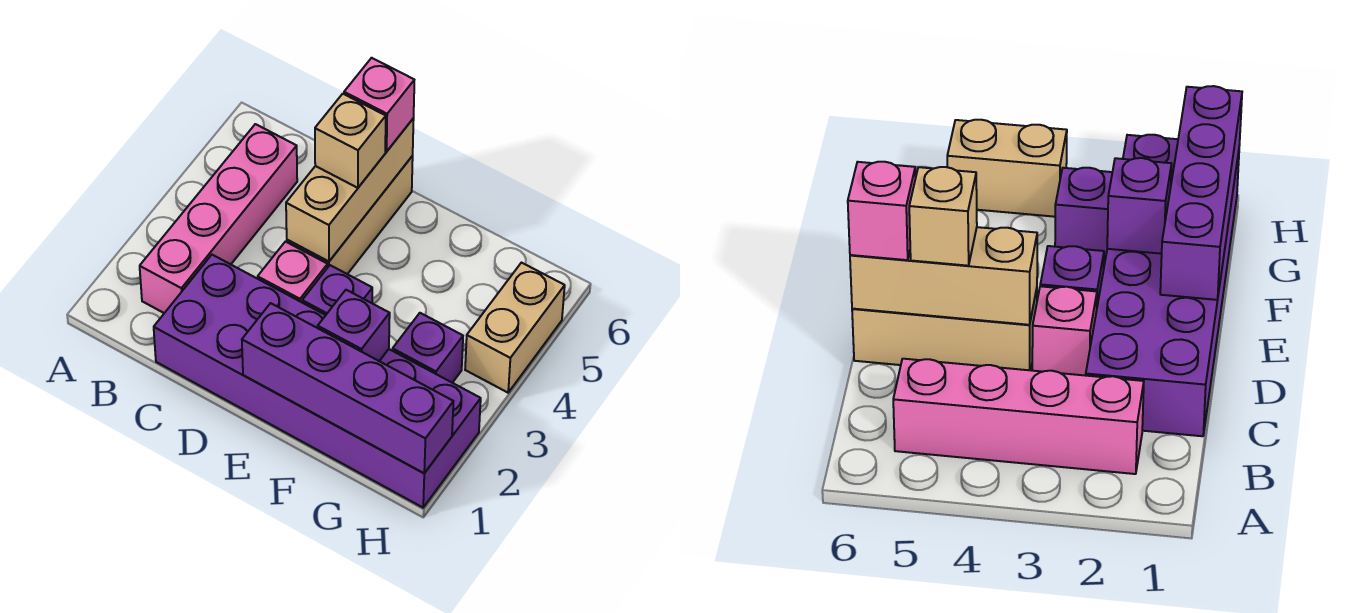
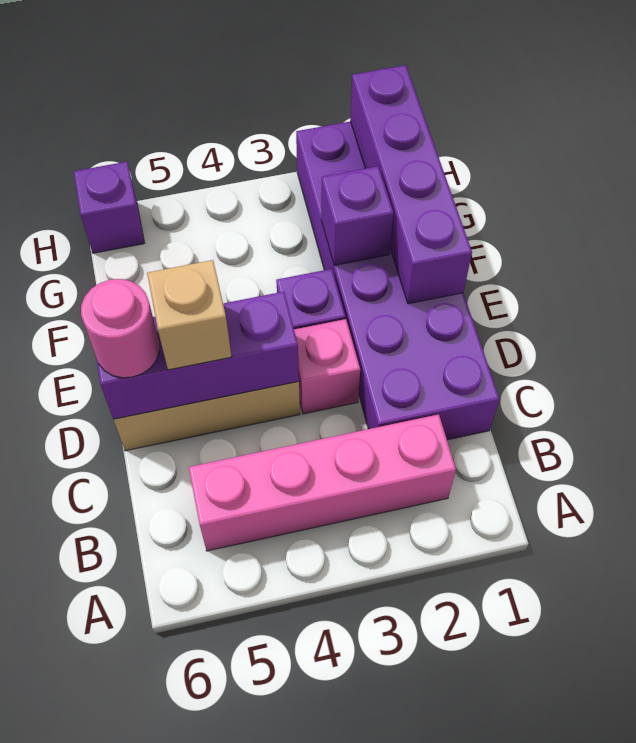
tan brick D4:D6 level 2 -> purple brick D4:D6 level 2
pink brick D6 level 3 -> pink round brick D6 level 3
purple brick G3 level 1 -> purple brick H6 level 1
tan brick H4:H5 level 1 -> none

